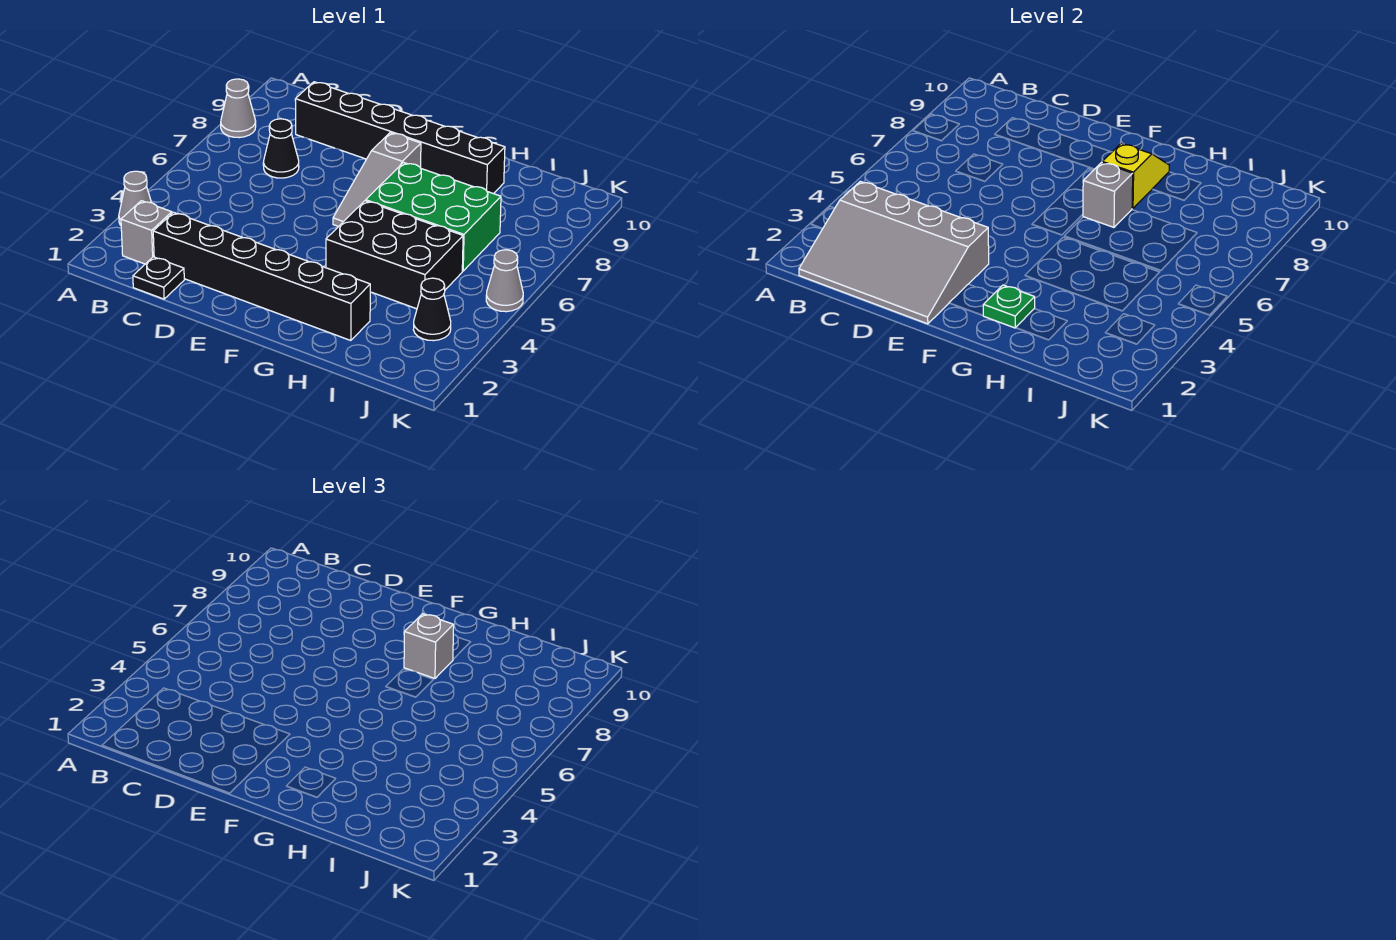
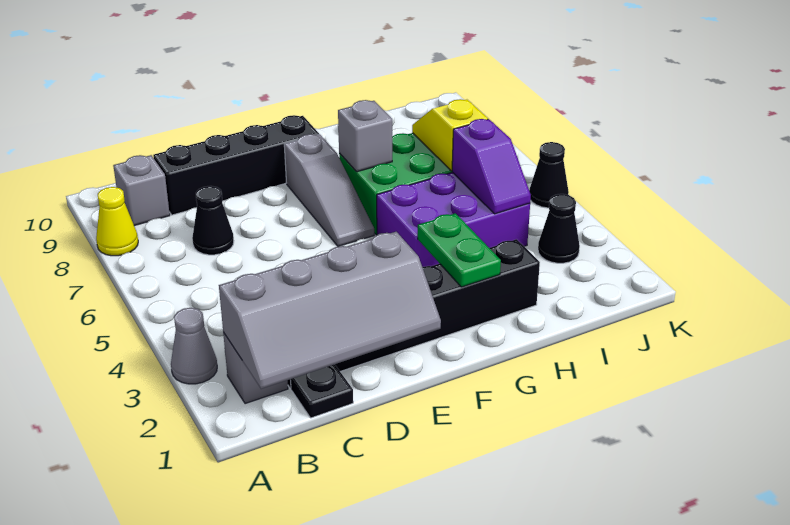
grey cone A8 level 1 -> yellow cone A8 level 1
grey slope B1:E3 level 2 top 3 -> grey slope B1:E2 level 2 top 2
black brick C9:H9 level 1 -> black brick C9:F9 level 1
green plate G2 level 2 -> green plate G2:G3 level 2
black brick G4:I5 level 1 -> purple brick G4:I5 level 1
yellow slope G8:G9 level 2 top 8 -> yellow slope I6:I7 level 2 top 6
grey brick G8 level 3 -> grey brick B9 level 1
none -> purple slope I4:I5 level 2 top 5
grey cone K5 level 1 -> black cone K5 level 1

